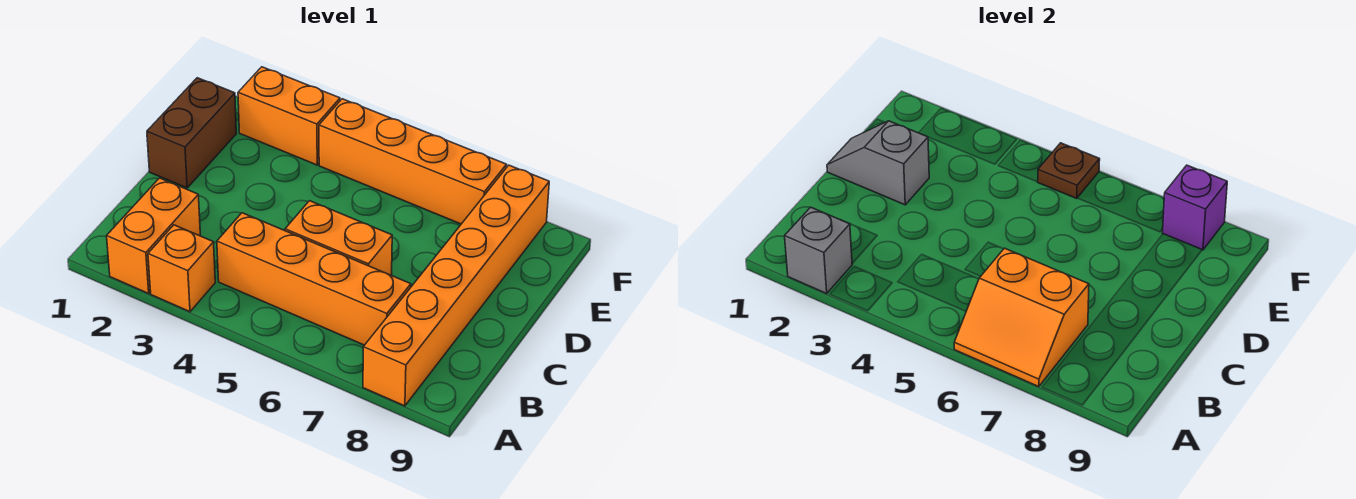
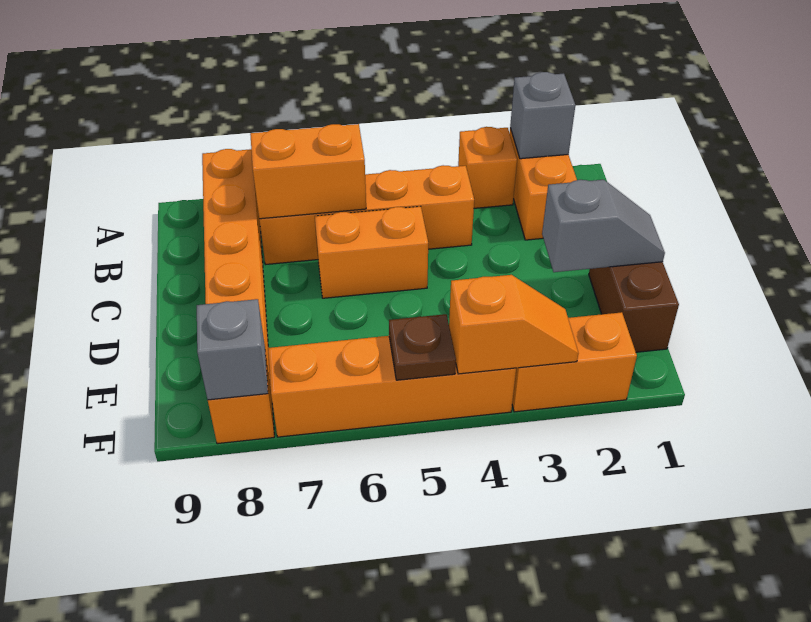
none -> orange slope F3:F4 level 2 top 4
purple brick F8 level 2 -> grey brick F8 level 2

